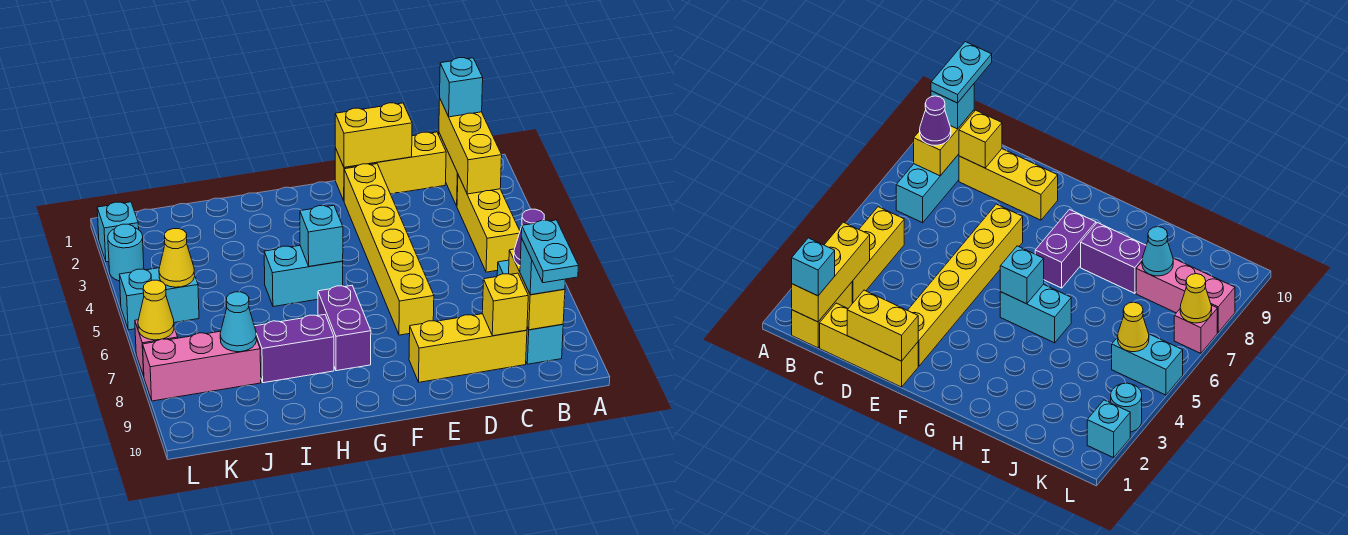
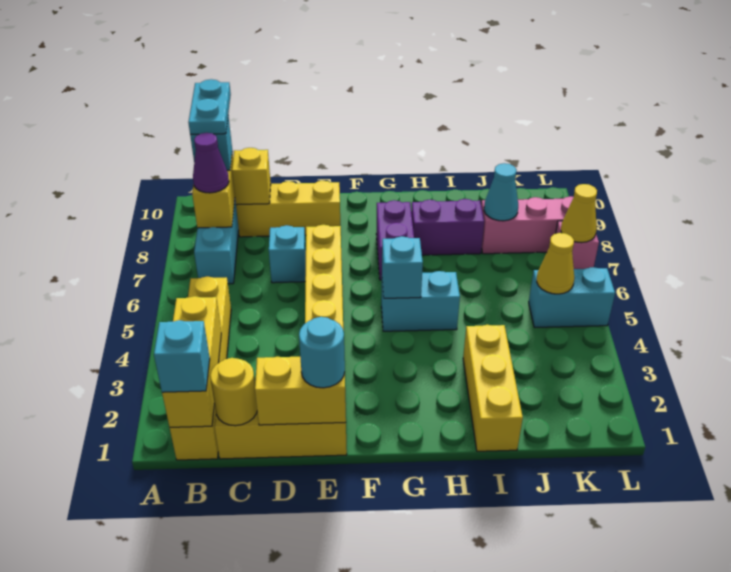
none -> yellow round brick C1 level 2
none -> yellow brick I1:I3 level 1
cyan brick L2 level 1 -> cyan brick D7 level 1
cyan round brick L3 level 1 -> cyan round brick E1 level 3

